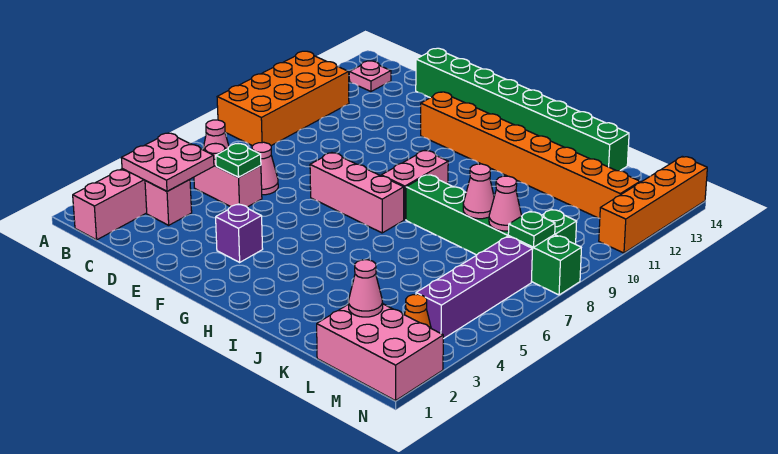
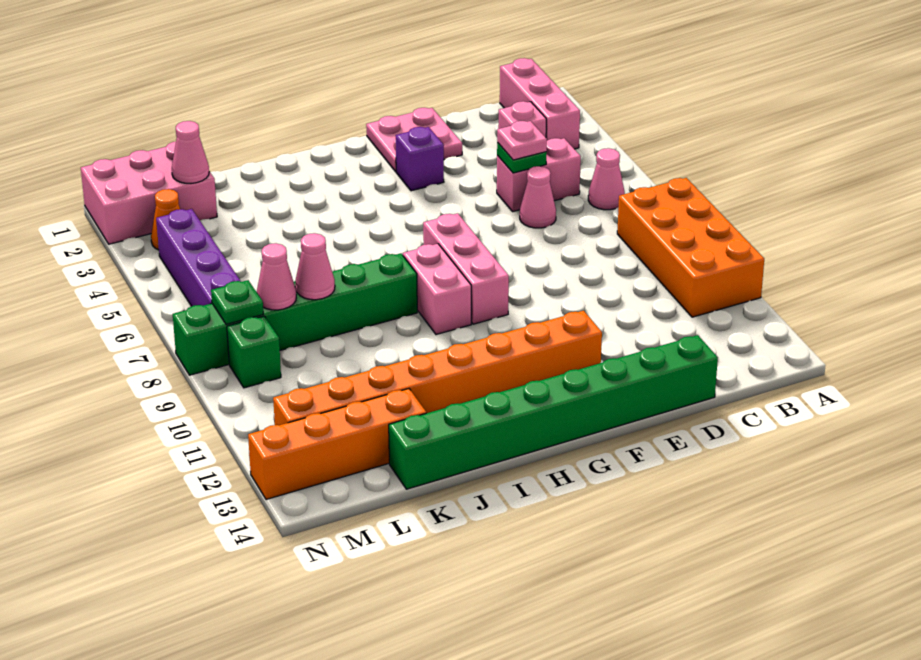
pink plate B3:C4 level 2 -> pink plate E1:F2 level 1
pink plate B13 level 1 -> pink plate D5 level 3
pink brick F7:H7 level 1 -> pink brick G7:G9 level 1
orange brick N11:N14 level 1 -> orange brick K13:N13 level 1

